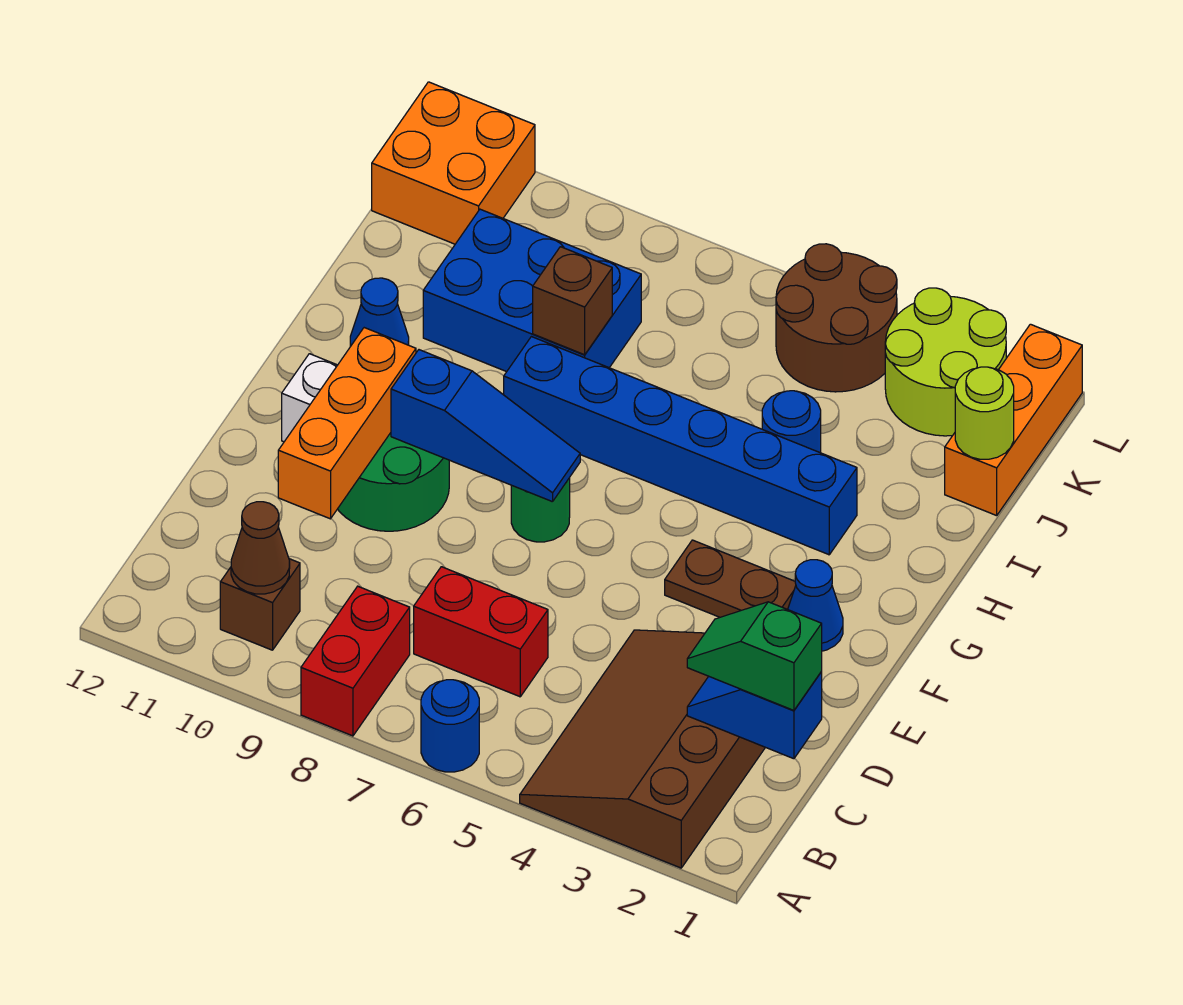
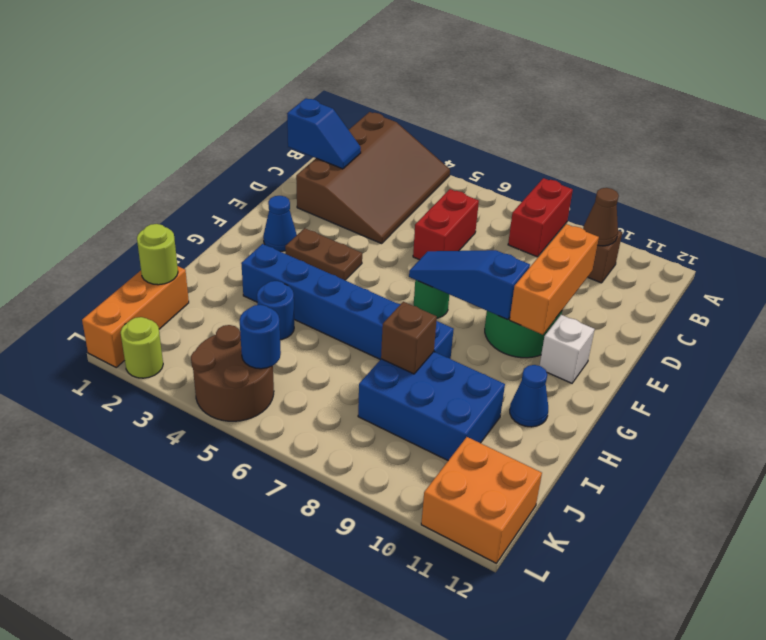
blue round brick A6 level 1 -> blue round brick K5 level 2
green slope C1:C2 level 3 top 1 -> none
red brick C6:C7 level 1 -> red brick C6:D6 level 1
lime round brick K2:L3 level 1 -> lime round brick L2 level 1

